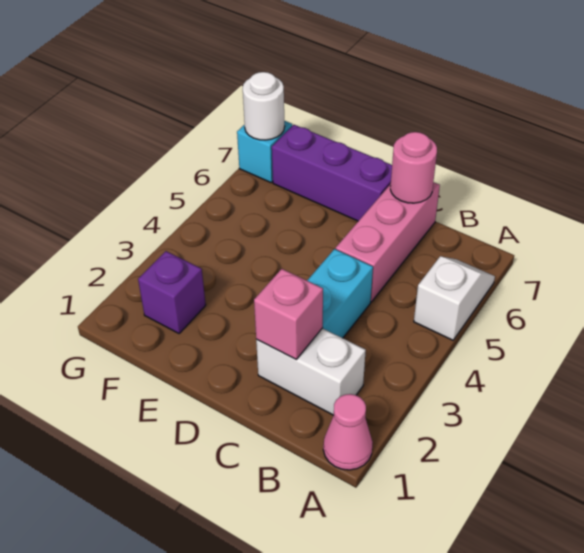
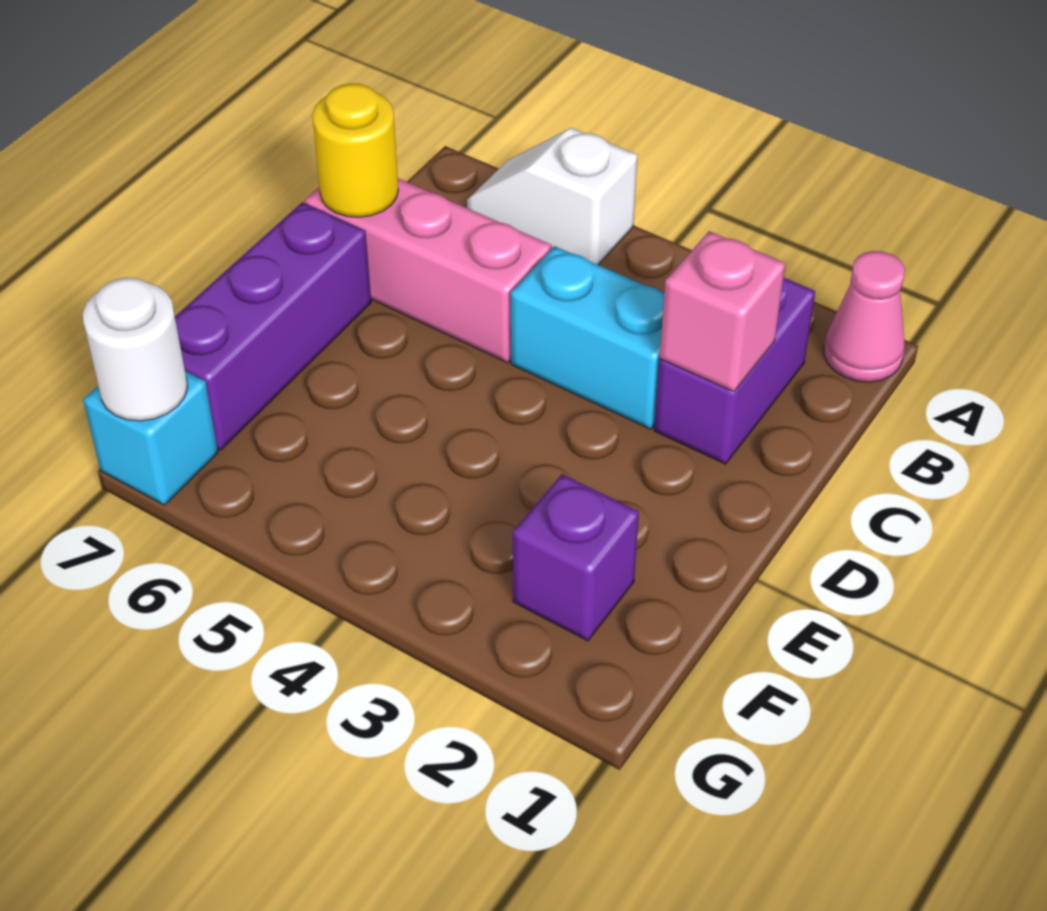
white brick B2:C2 level 1 -> purple brick B2:C2 level 1
pink round brick C7 level 2 -> yellow round brick C7 level 2

